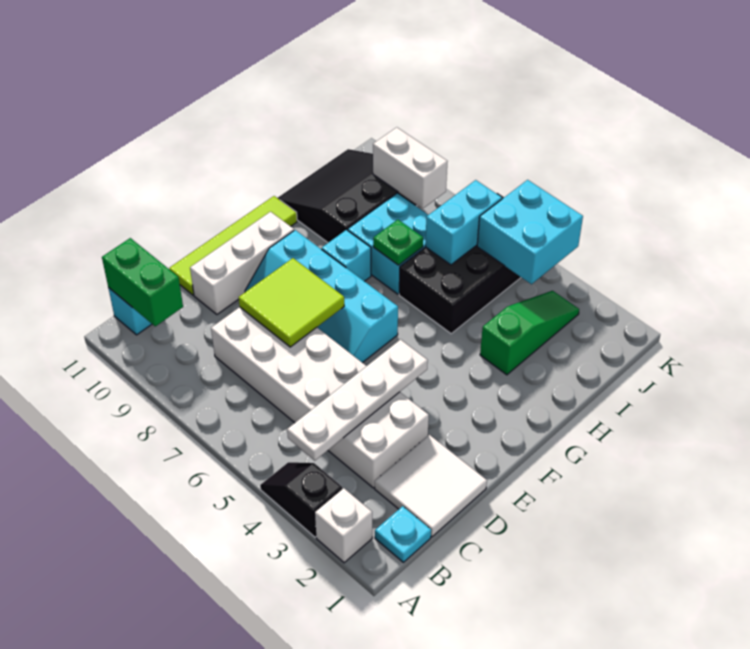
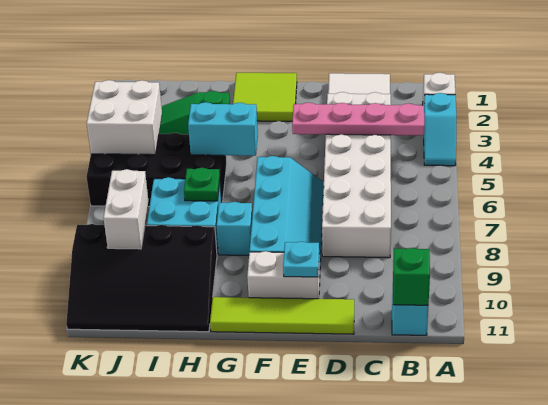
black slope A3:A4 level 1 top 3 -> cyan slope A3:A4 level 1 top 3
cyan plate B1 level 1 -> cyan plate E10 level 2
white plate B4:E4 level 2 -> pink plate B4:E4 level 2
green brick B10:B11 level 2 -> green brick B11 level 2
lime tile D7:E8 level 2 -> lime tile F1:G2 level 1
white brick D10:F10 level 1 -> white brick E10:F10 level 1
black slope H9:J11 level 1 top 9 -> black slope H9:K11 level 1 top 9
cyan brick I6:J6 level 2 -> cyan brick G5:H5 level 2
cyan brick J4:K5 level 2 -> white brick J4:K5 level 2

